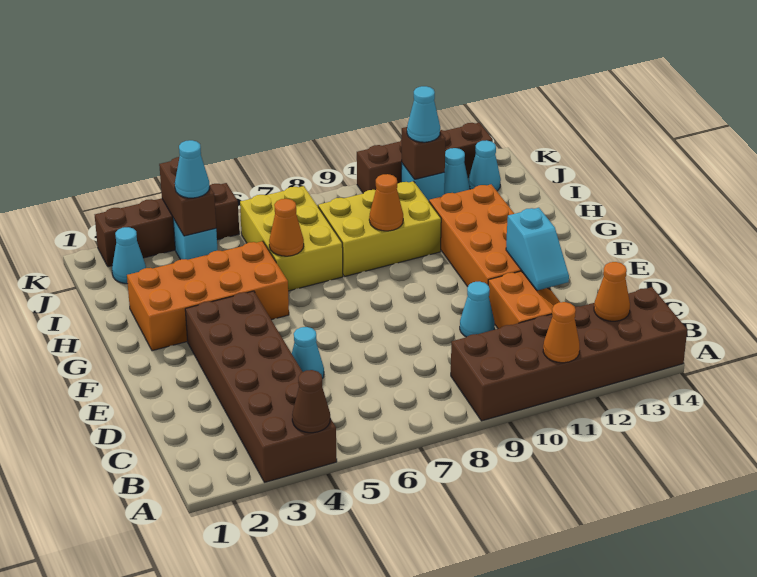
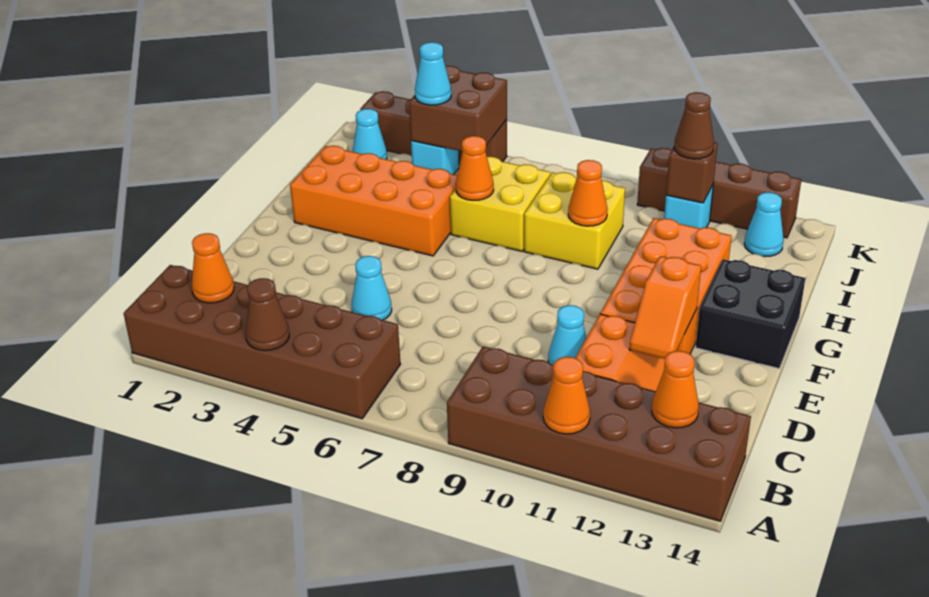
brown brick A3:F4 level 1 -> brown brick A1:B6 level 1
none -> orange cone B2 level 2
cyan slope D12:E12 level 2 top E -> orange slope D12:E12 level 2 top E
none -> black brick F13:G14 level 1
yellow brick H6:J7 level 1 -> yellow brick H6:I7 level 1
yellow brick H8:I10 level 1 -> yellow brick H8:I9 level 1
brown brick J4:K4 level 2 -> brown brick J4:K5 level 2
cyan cone J11 level 3 -> brown cone J11 level 3
cyan cone J12 level 1 -> none

